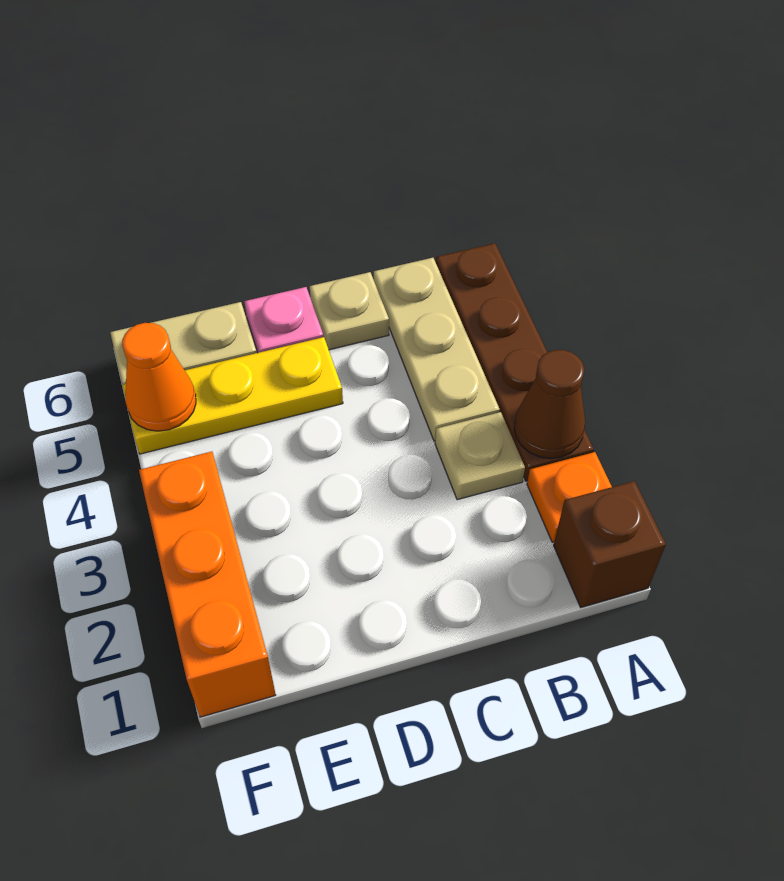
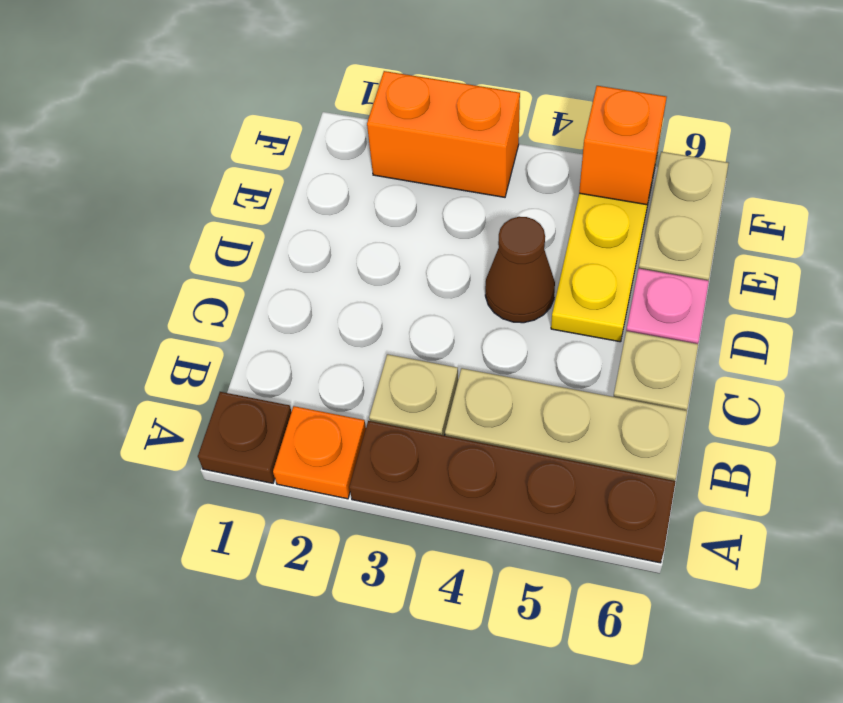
brown brick A1 level 1 -> brown plate A1 level 1
brown cone A3 level 2 -> brown cone D4 level 1
orange brick F1:F3 level 1 -> orange brick F2:F3 level 1
orange cone F5 level 2 -> orange brick F5 level 2

